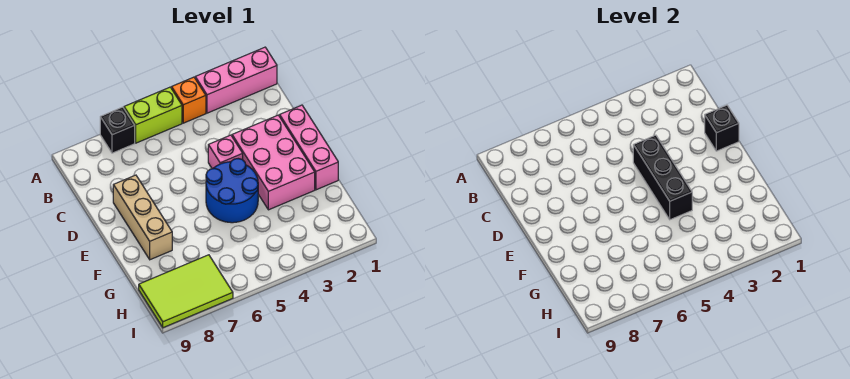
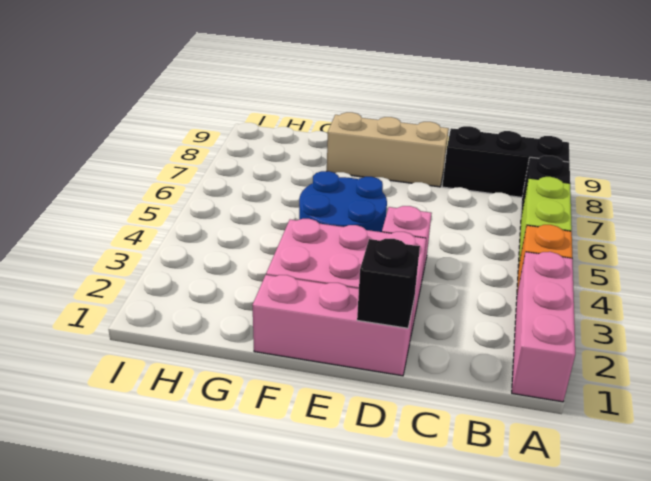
black brick D4:F4 level 2 -> black brick A8:C8 level 1
lime tile H7:I9 level 1 -> none

